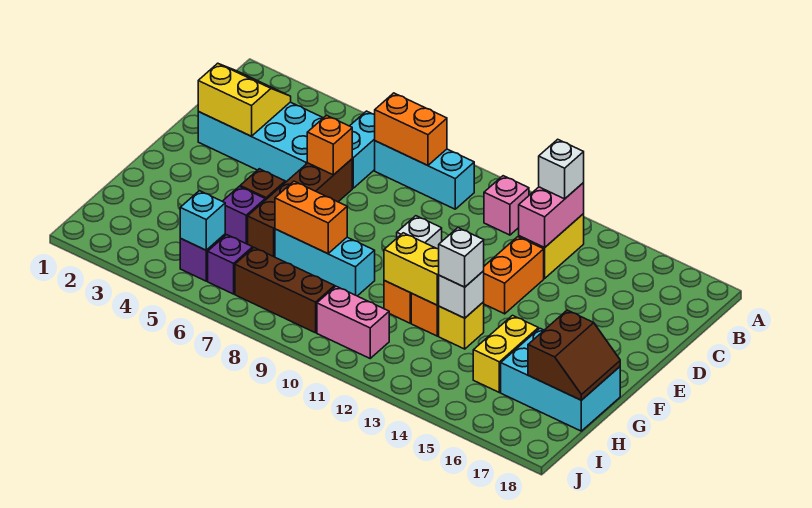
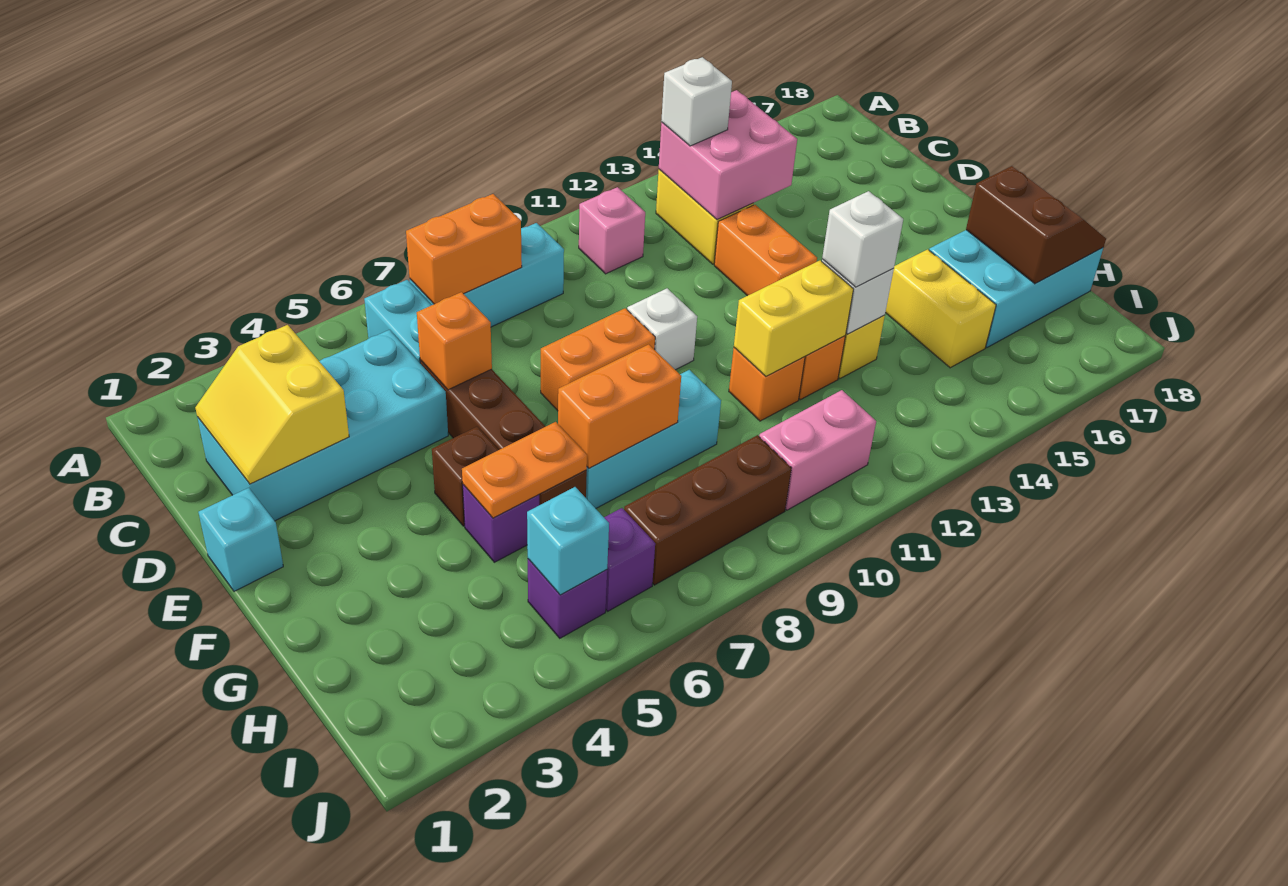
pink brick B13:C13 level 2 -> pink brick B13:C14 level 2
yellow slope C2:D3 level 2 top D -> yellow slope C2:D3 level 2 top 3
none -> cyan brick E1 level 1
none -> orange brick E8:E9 level 1
none -> orange plate G5:G6 level 2

